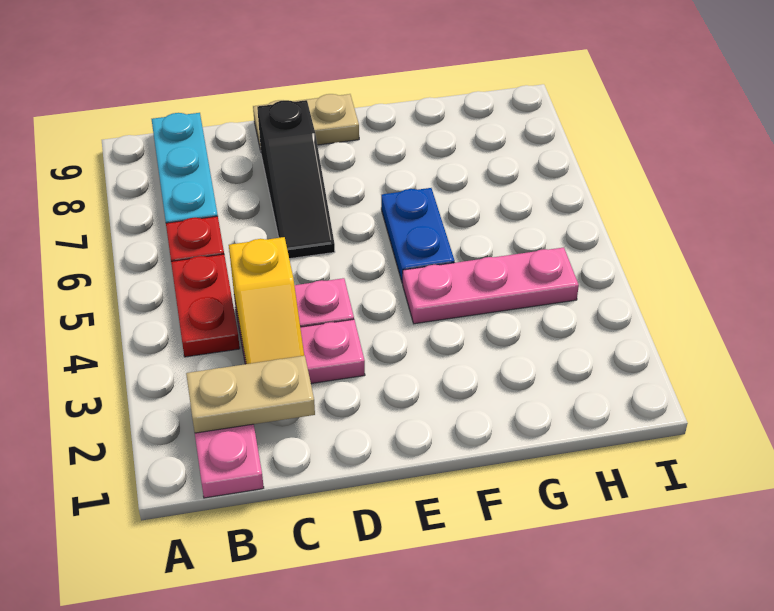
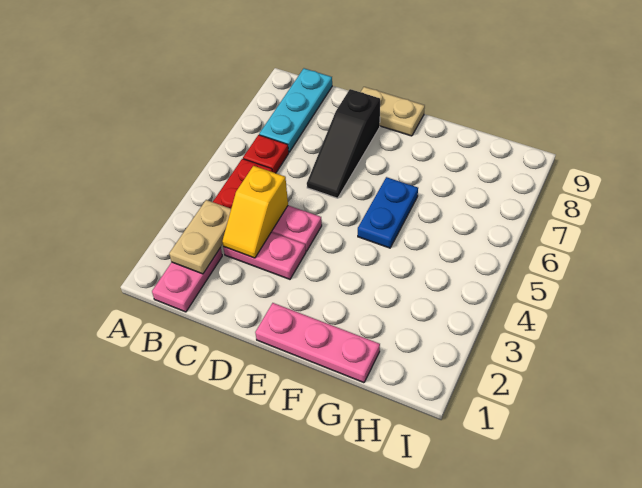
tan plate B2:C2 level 2 -> tan plate B2:B3 level 2
pink plate F4:H4 level 1 -> pink plate E1:G1 level 1

